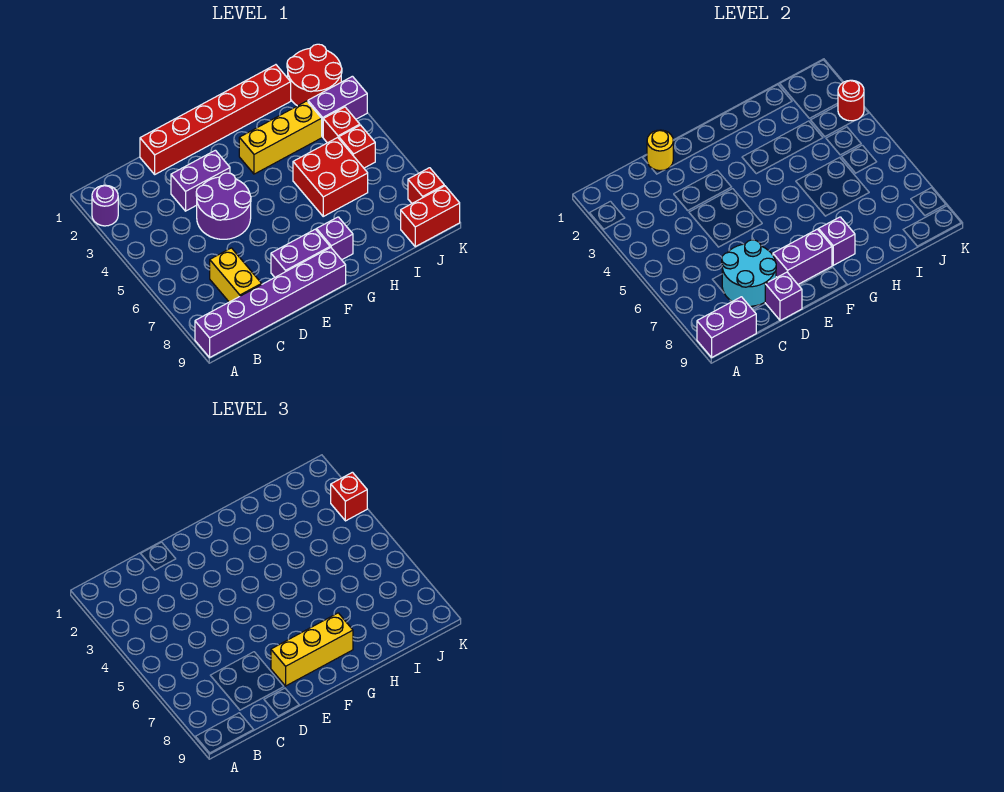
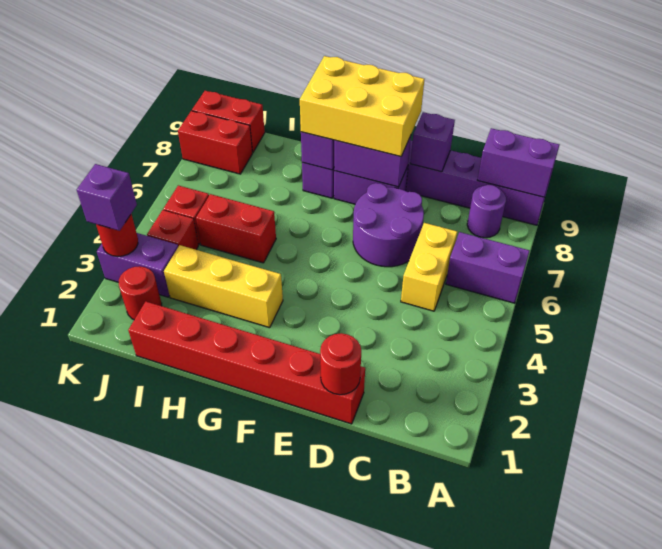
purple round brick A2 level 1 -> purple round brick B8 level 1
yellow brick C7:C8 level 1 -> yellow brick C5:C6 level 1
cyan round brick C7:D8 level 2 -> none
yellow round brick D1 level 2 -> red round brick D1 level 2
purple brick D3:E3 level 1 -> purple brick A6:B6 level 1
purple round brick D4:E5 level 1 -> purple round brick D6:E7 level 1
yellow brick E8:G8 level 3 -> yellow brick E8:G9 level 3
red brick H5:I6 level 1 -> red brick H5:I5 level 1
red round brick J1:K2 level 1 -> red round brick J2 level 1
red brick K3 level 3 -> purple brick K3 level 3
red brick K8 level 1 -> red brick J8:K8 level 1

